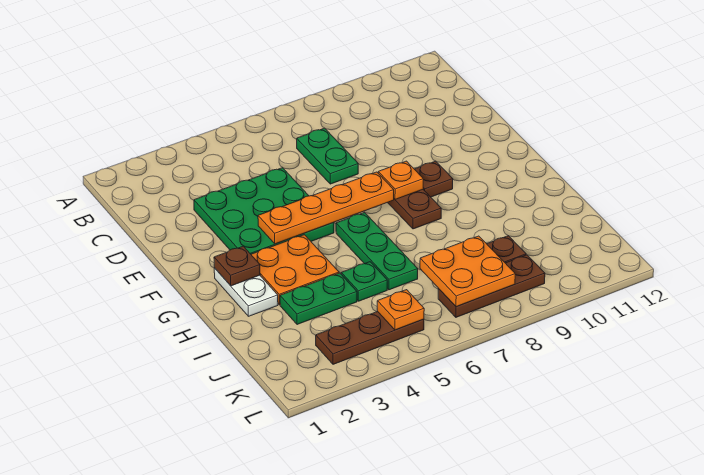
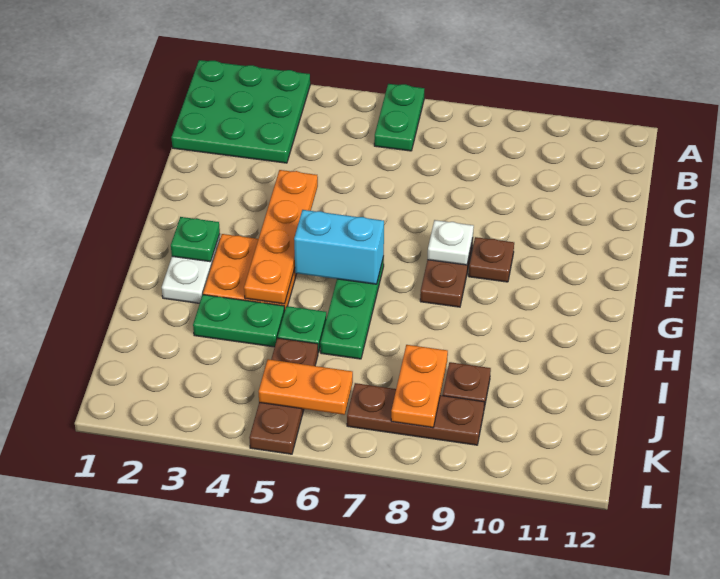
green plate C7:D7 level 1 -> green plate A6:B6 level 1
green plate D3:F5 level 1 -> green plate A1:C3 level 1
orange plate F4:F7 level 2 -> orange plate E4:H4 level 2
orange plate F8 level 2 -> white plate F8 level 2
brown plate G2 level 2 -> green plate G2 level 2
none -> cyan brick G5:G6 level 2
orange plate J7:K8 level 2 -> orange plate J8:K8 level 2
brown plate K3:K5 level 1 -> brown plate J5:L5 level 1
orange plate K5 level 2 -> orange plate K5:K6 level 2

